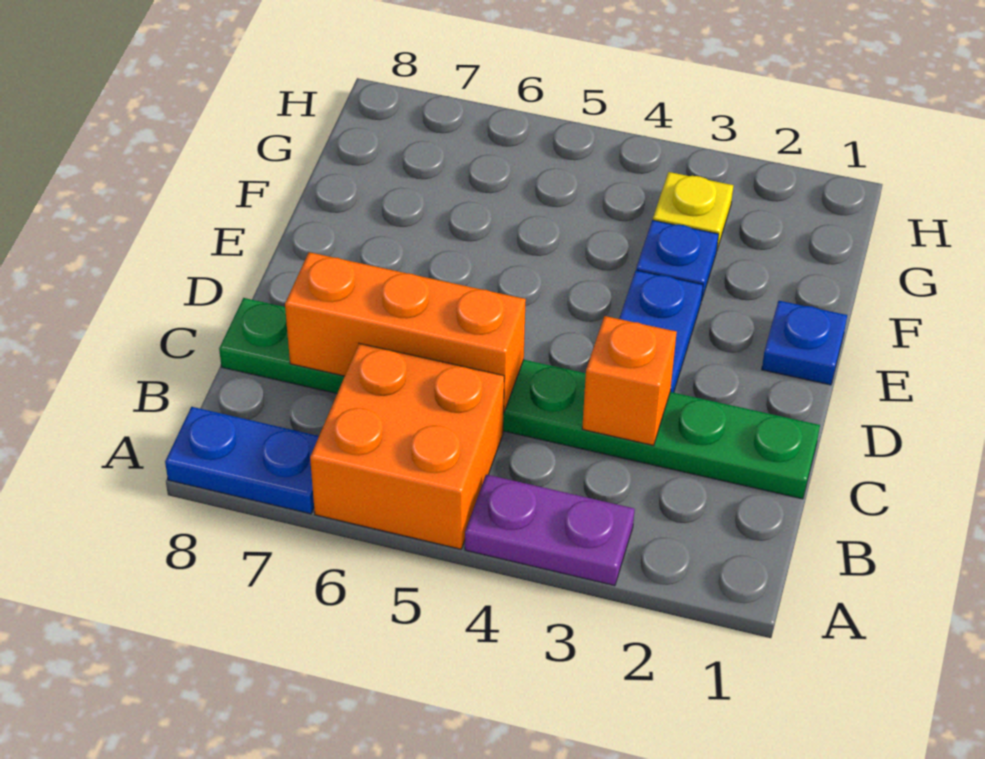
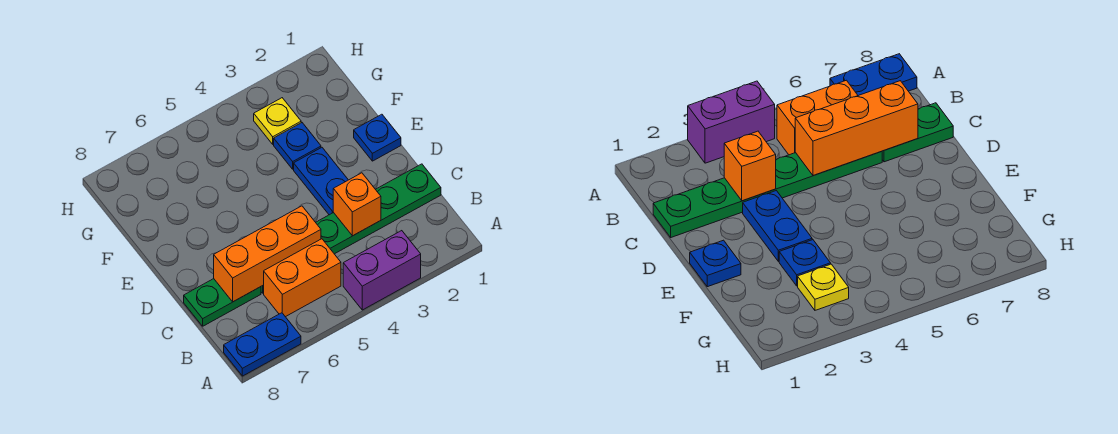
purple plate A3:A4 level 1 -> purple brick A3:A4 level 1
orange brick A5:B6 level 1 -> orange brick B5:B6 level 1

